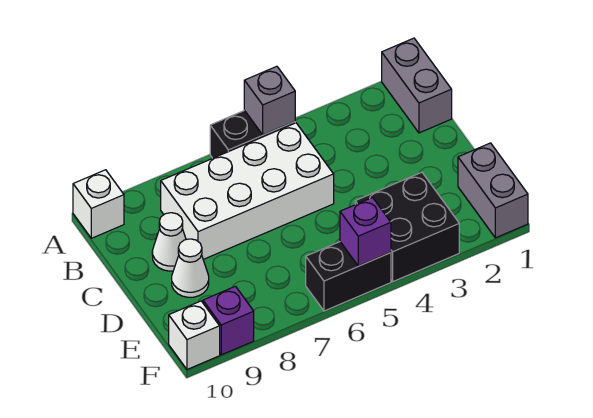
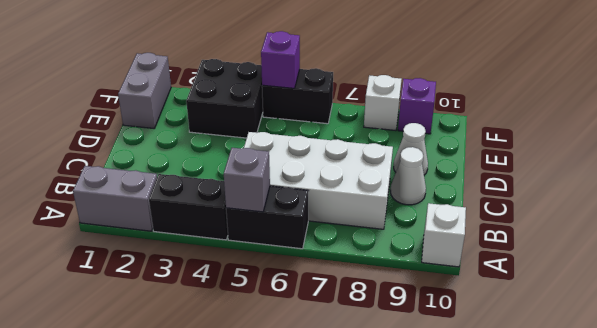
grey brick A1:B1 level 1 -> grey brick A1:A2 level 1
none -> black brick A3:A4 level 1
white brick F10 level 1 -> white brick F8 level 1

